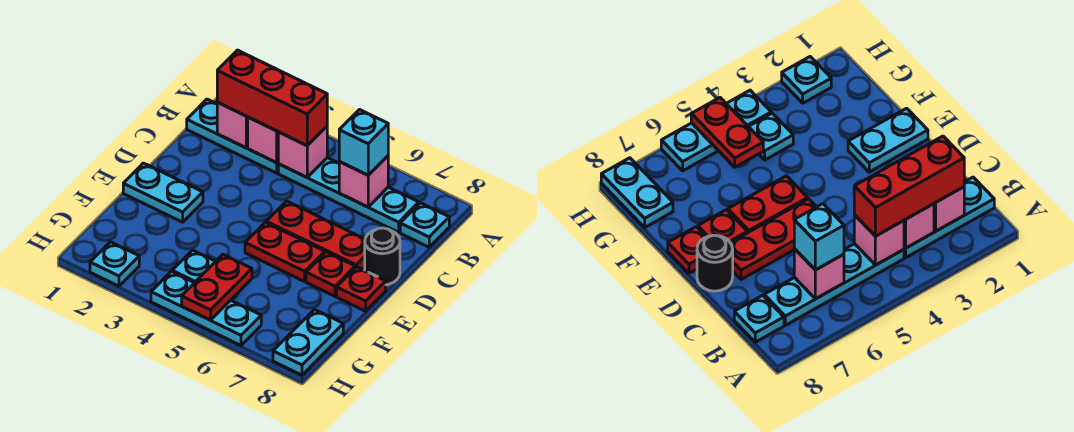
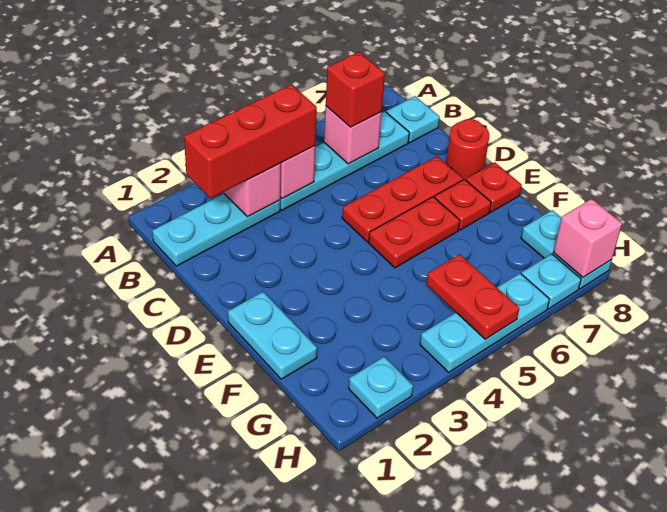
pink brick B2 level 2 -> pink brick H8 level 2
cyan brick B6 level 3 -> red brick B6 level 3
black round brick D8 level 1 -> red round brick D8 level 1
cyan plate E1:E2 level 1 -> cyan plate E1:F1 level 1
cyan plate G4 level 1 -> cyan plate H7 level 1

